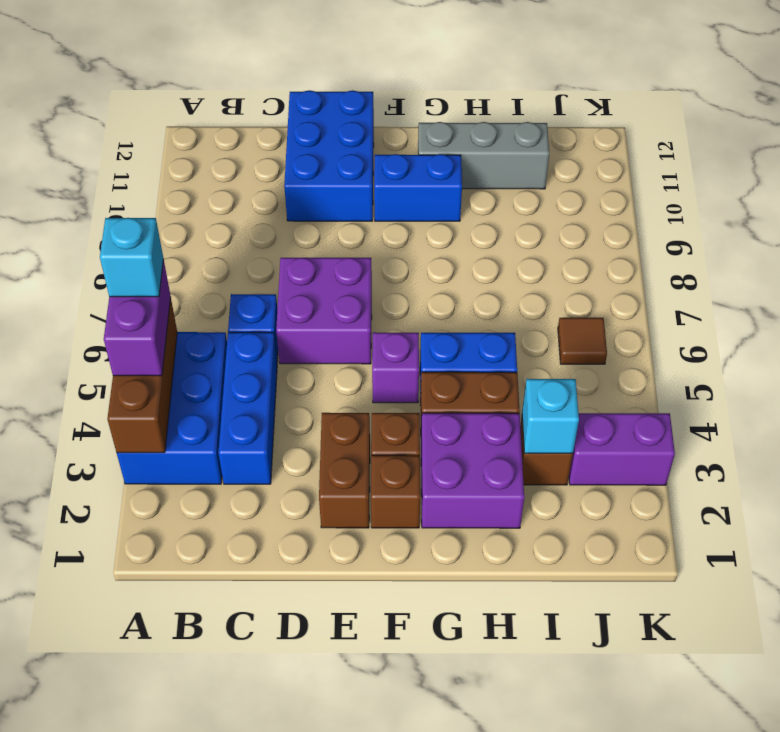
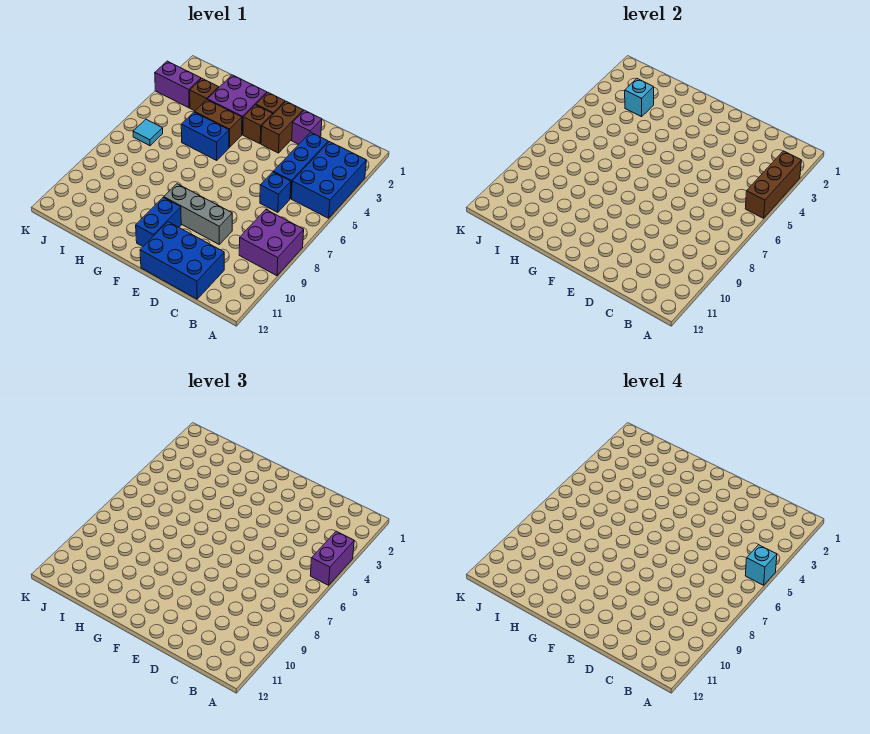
purple brick D6:E7 level 1 -> purple brick A8:B9 level 1
blue brick D10:E12 level 1 -> blue brick C11:E12 level 1
purple brick F5 level 1 -> purple brick D2 level 1
blue brick F10:G10 level 1 -> blue brick F10:F11 level 1
grey brick G11:I11 level 1 -> grey brick D9:F9 level 1
brown tile J6 level 1 -> cyan tile J6 level 1

